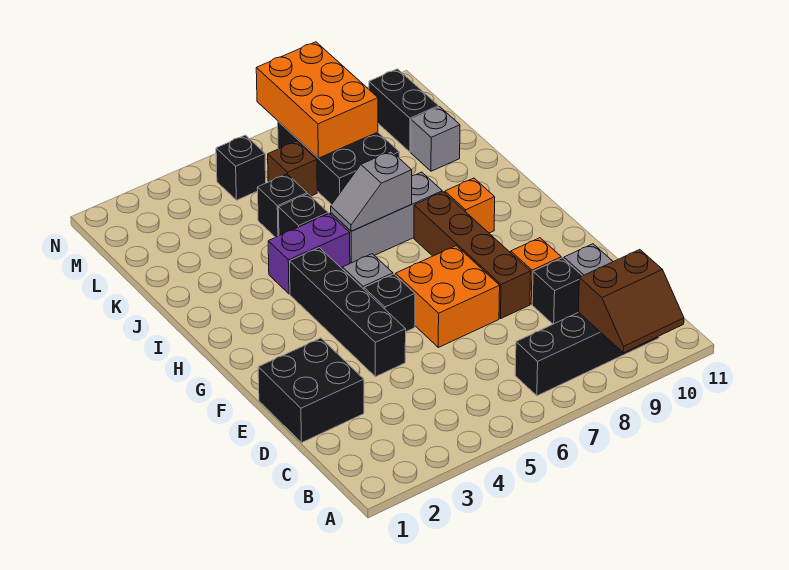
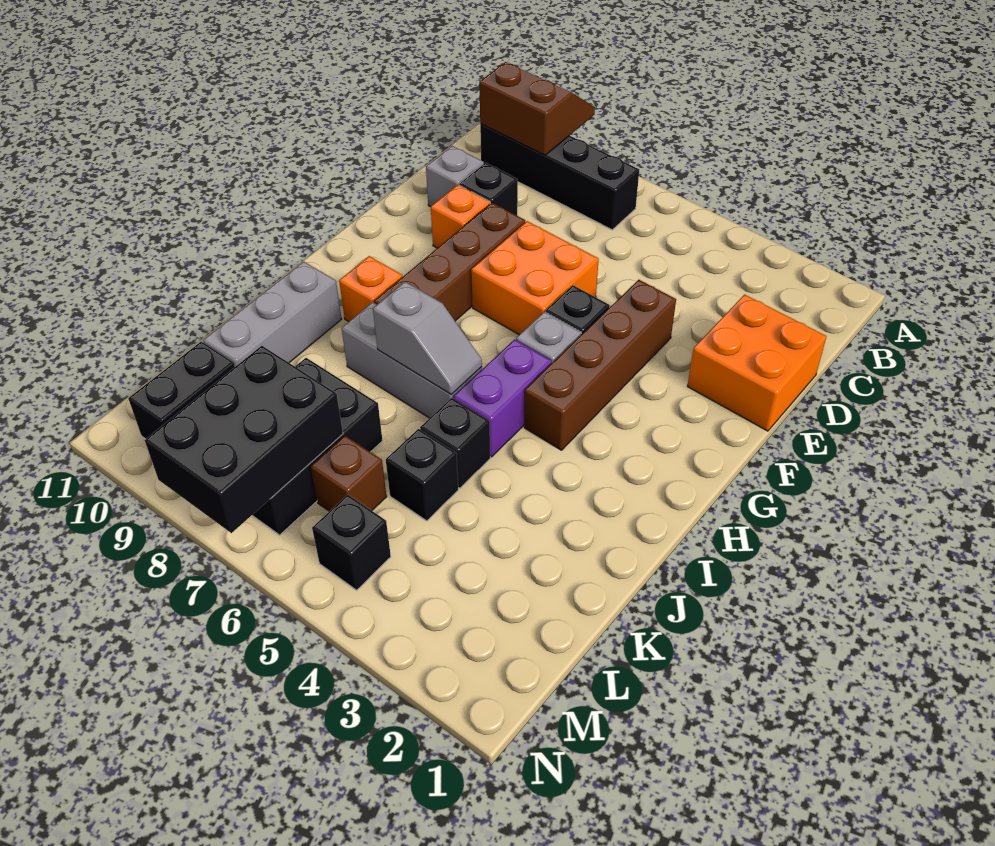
black brick D1:E2 level 1 -> orange brick D1:E2 level 1
black brick E4:H4 level 1 -> brown brick E4:H4 level 1
purple brick I4:I5 level 1 -> purple brick H5:I5 level 1
grey brick K10 level 1 -> grey brick I10:K10 level 1
orange brick L7:N8 level 2 -> black brick L7:N8 level 2

